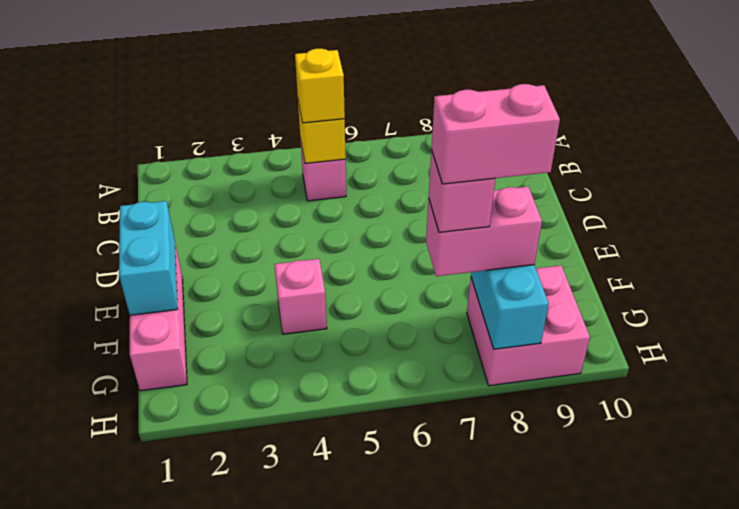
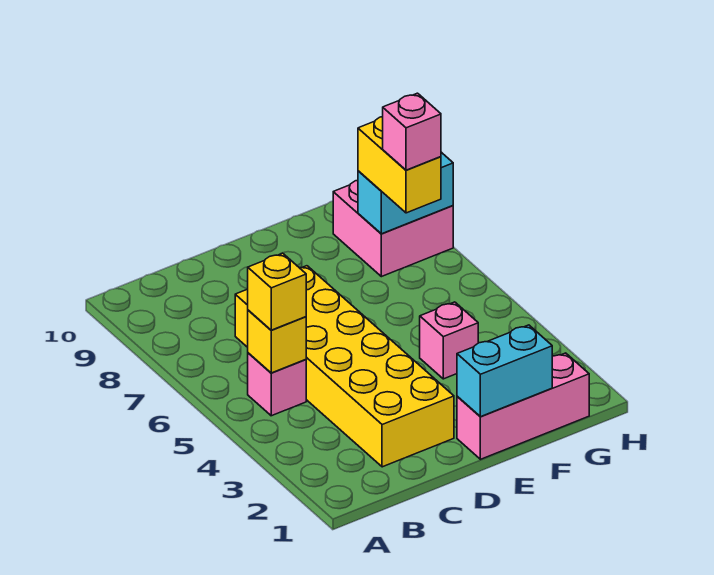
none -> yellow brick C2:D7 level 1
pink brick G7:G8 level 3 -> yellow brick G7:G8 level 3
pink brick G7:G8 level 5 -> none

